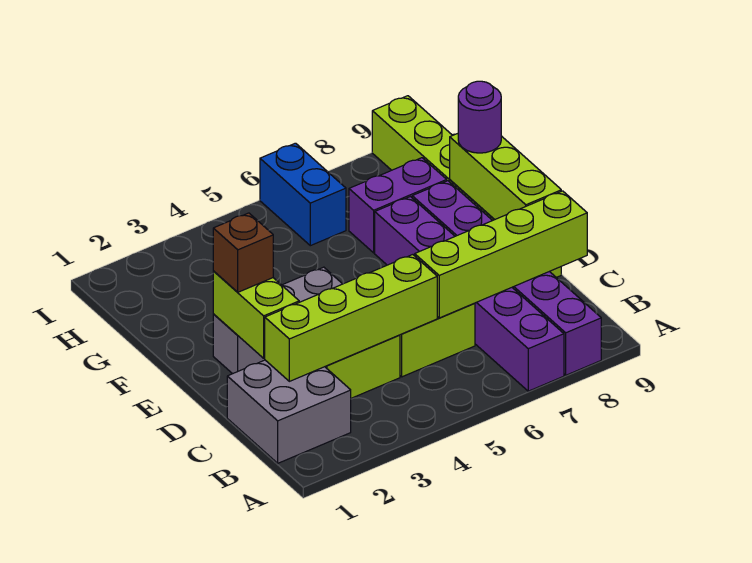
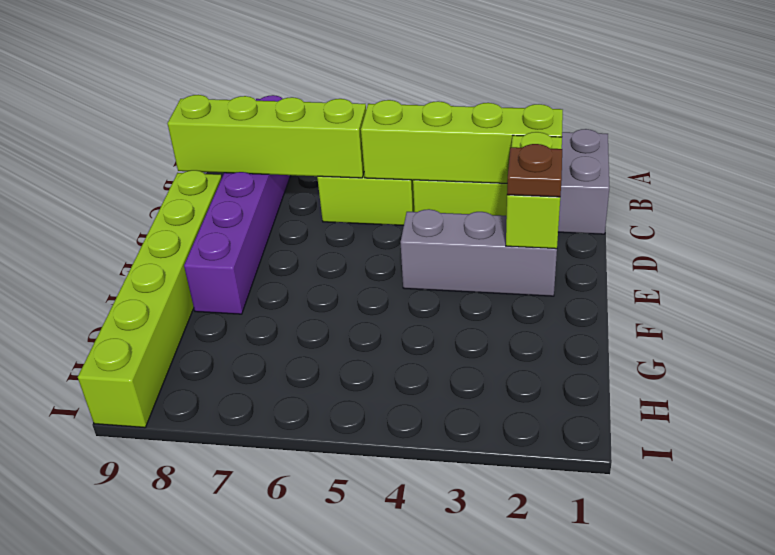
purple brick A7:F7 level 1 -> none
lime brick D9:F9 level 2 -> none
brown brick E2 level 3 -> brown plate E2 level 3
purple round brick F9 level 3 -> none
purple brick G7:G8 level 1 -> none
blue brick H6:I6 level 1 -> none

